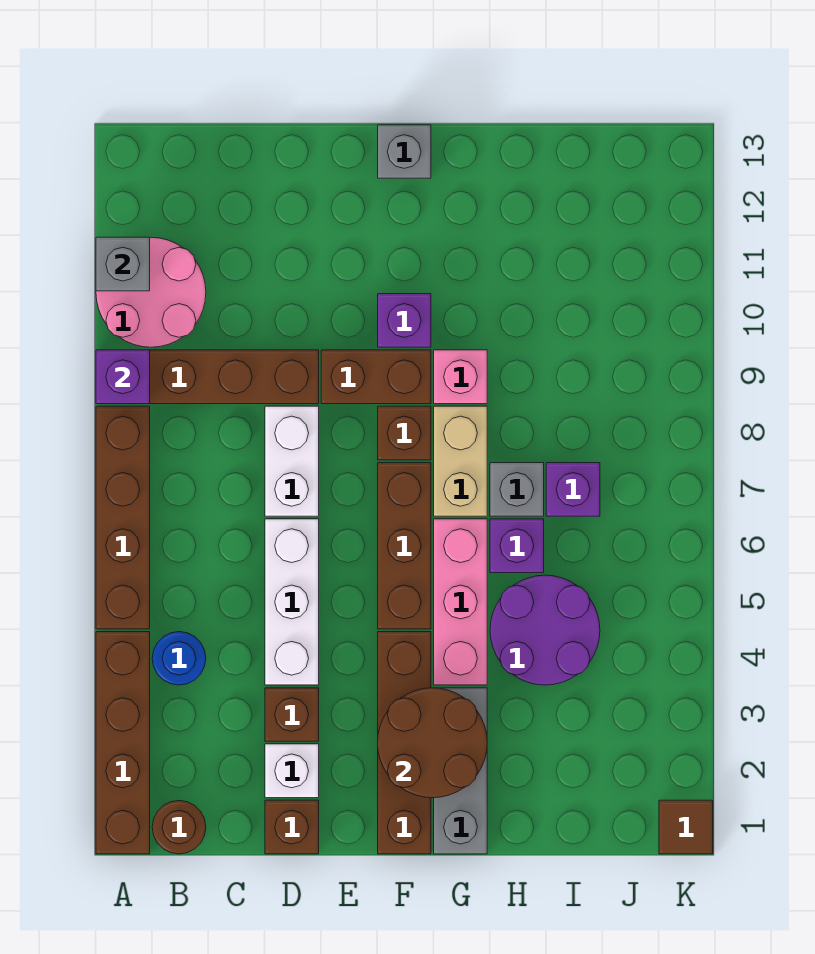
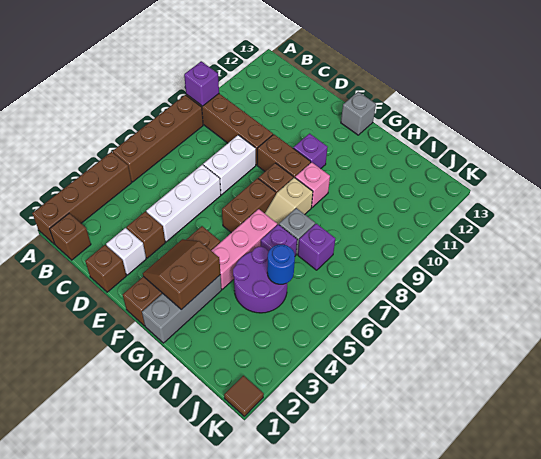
pink round brick A10:B11 level 1 -> none
grey brick A11 level 2 -> none
brown round brick B1 level 1 -> brown brick B1 level 1
blue round brick B4 level 1 -> blue round brick I5 level 2
brown round brick F2:G3 level 2 -> brown slope F2:G3 level 2 top G
brown brick F5:F7 level 1 -> brown brick F6:F7 level 1
tan brick G7:G8 level 1 -> tan slope G7:G8 level 1 top 8

